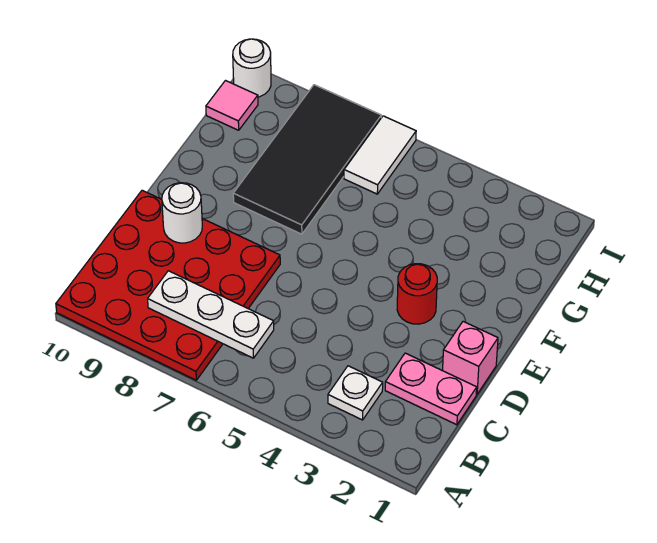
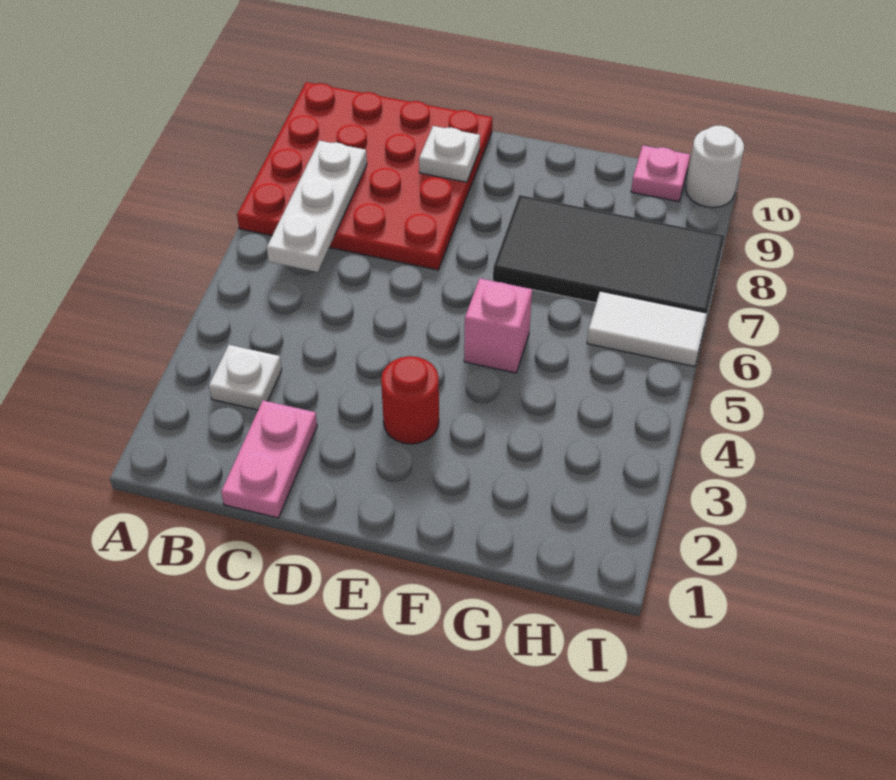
pink brick D1 level 1 -> pink brick F5 level 1
white round brick D9 level 2 -> white plate D9 level 2
pink tile H10 level 1 -> pink plate H10 level 1

